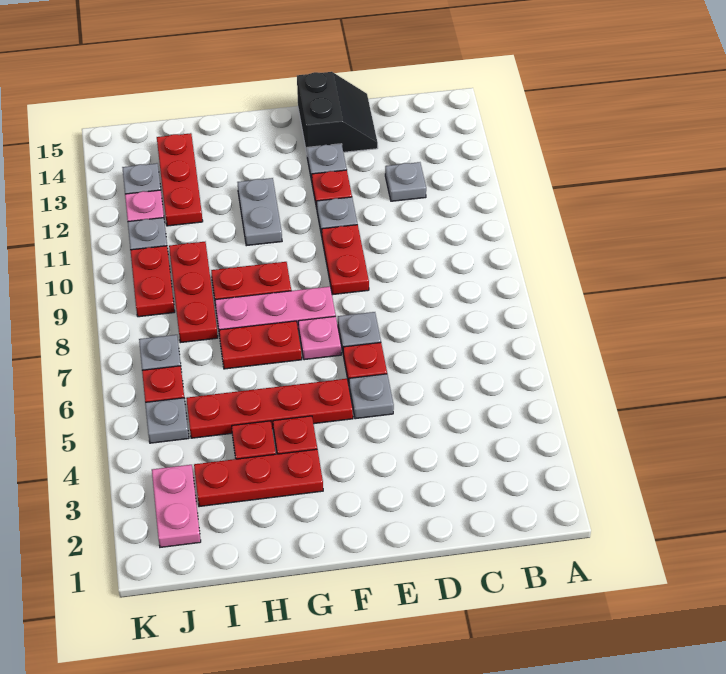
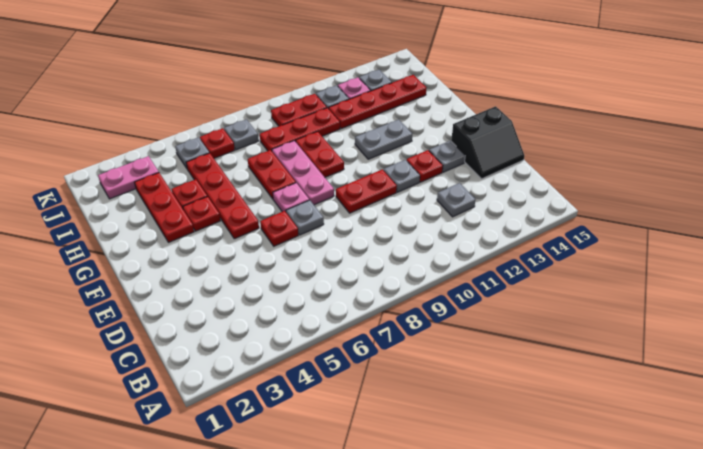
grey plate E5 level 1 -> none
red plate I12:I14 level 1 -> red plate I11:I14 level 1

